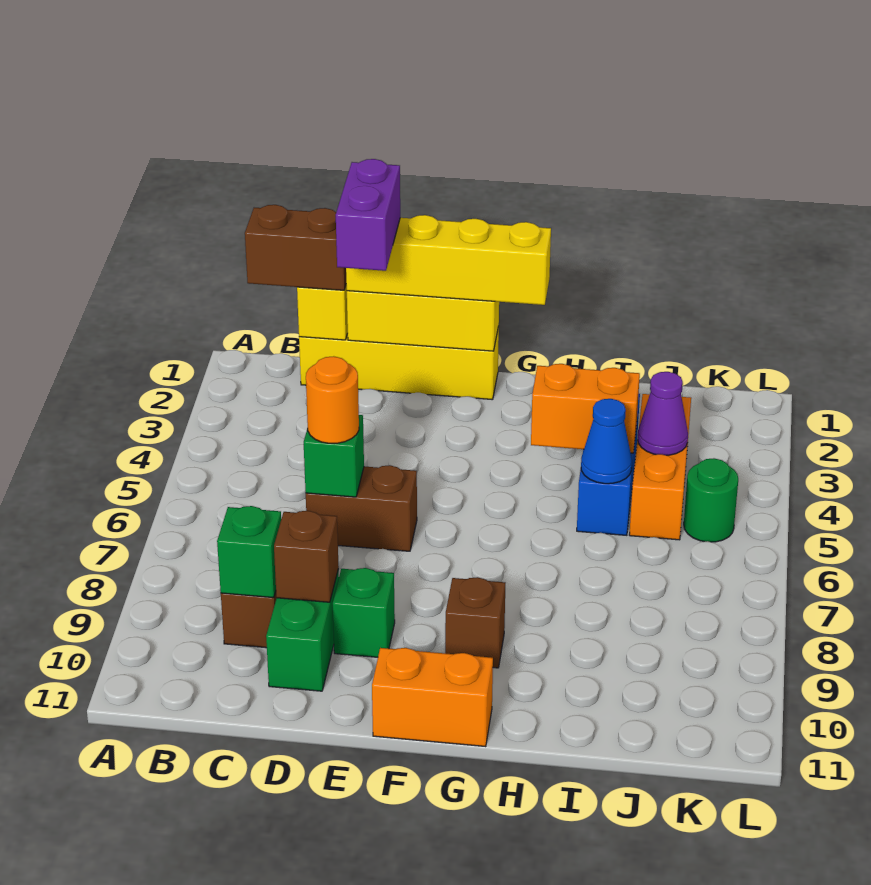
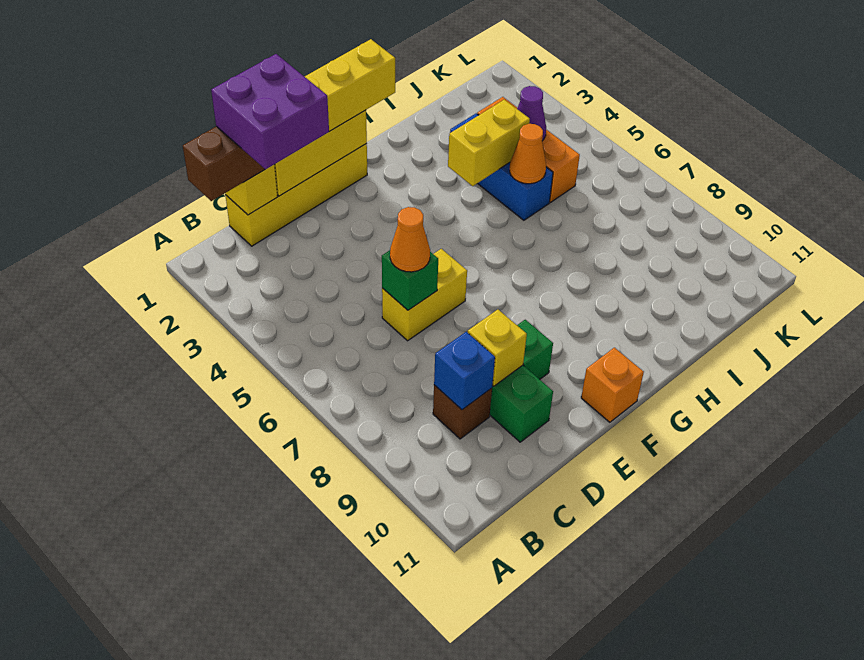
green brick C9 level 2 -> blue brick C9 level 2
purple brick D1:D2 level 4 -> purple brick C1:D2 level 4
brown brick D6:E6 level 1 -> yellow brick D6:E6 level 1
orange round brick D6 level 3 -> orange cone D6 level 3
brown brick D9 level 2 -> yellow brick D9 level 2
orange brick F11:G11 level 1 -> orange brick F11 level 1
brown brick G9 level 1 -> none
orange brick H4:I4 level 2 -> yellow brick H4:I4 level 2
blue cone I5 level 2 -> orange cone I5 level 2
green round brick K5 level 1 -> none

